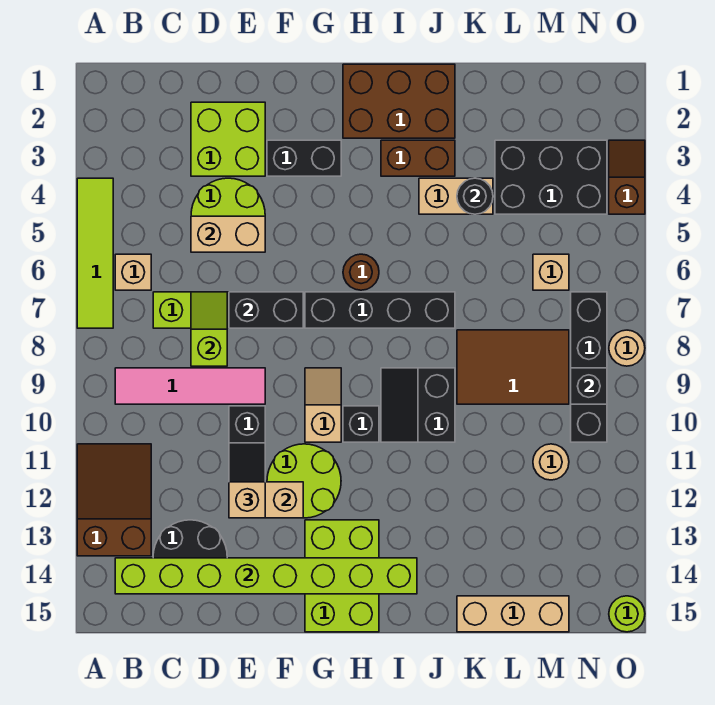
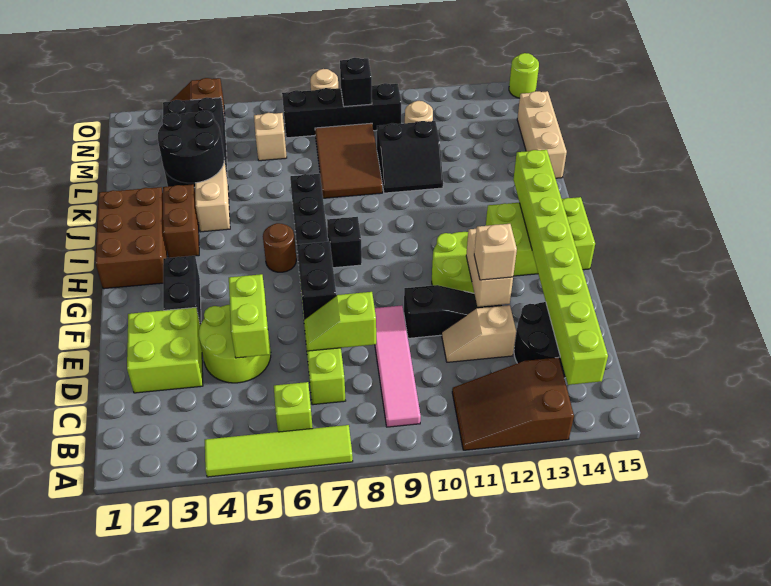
tan brick B6 level 1 -> lime brick B6 level 1
tan brick D5:E5 level 2 -> lime brick D5:E5 level 2
tan slope G9:G10 level 1 top 10 -> tan slope D11:D12 level 1 top 12
black brick H10 level 1 -> black brick H8 level 1
black slope I9:J10 level 1 top J -> black slope K10:L11 level 1 top L
black round brick K4 level 2 -> black round brick K3:L4 level 2

